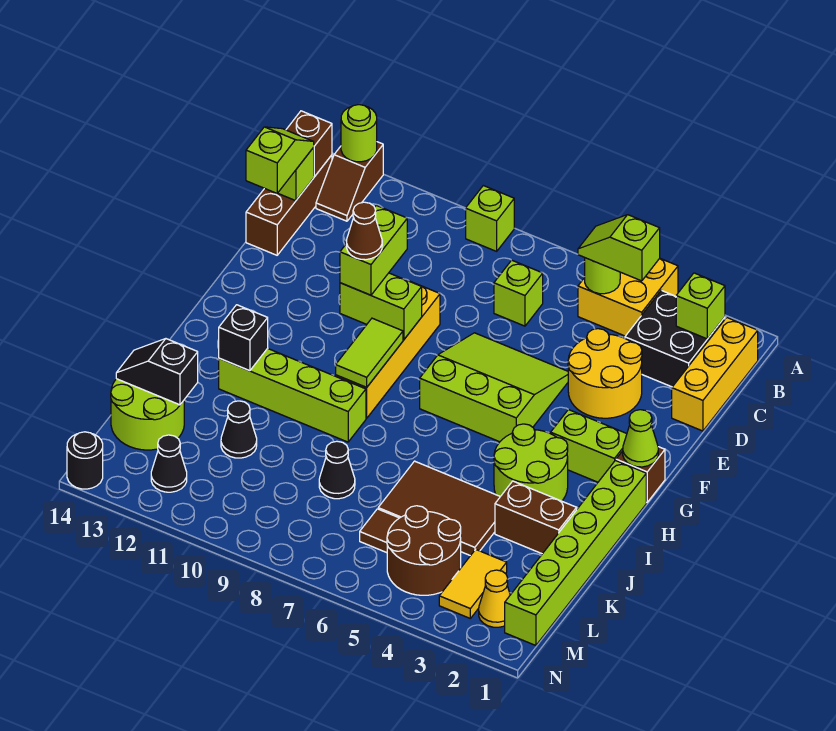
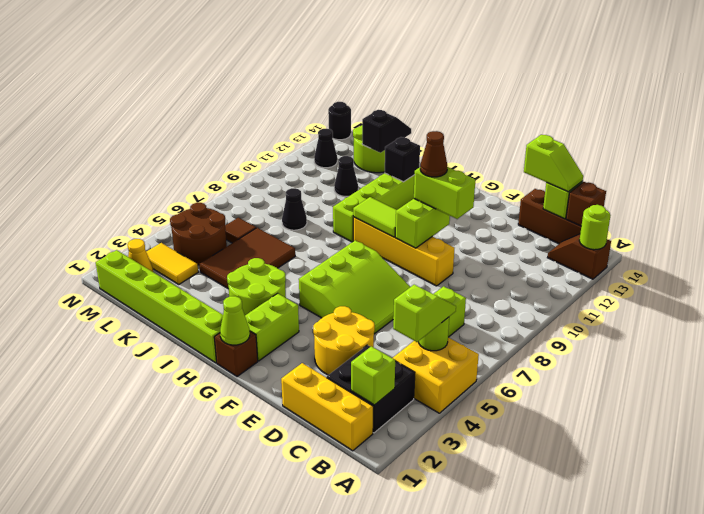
lime brick A9 level 1 -> none
brown brick J2:J3 level 1 -> none

